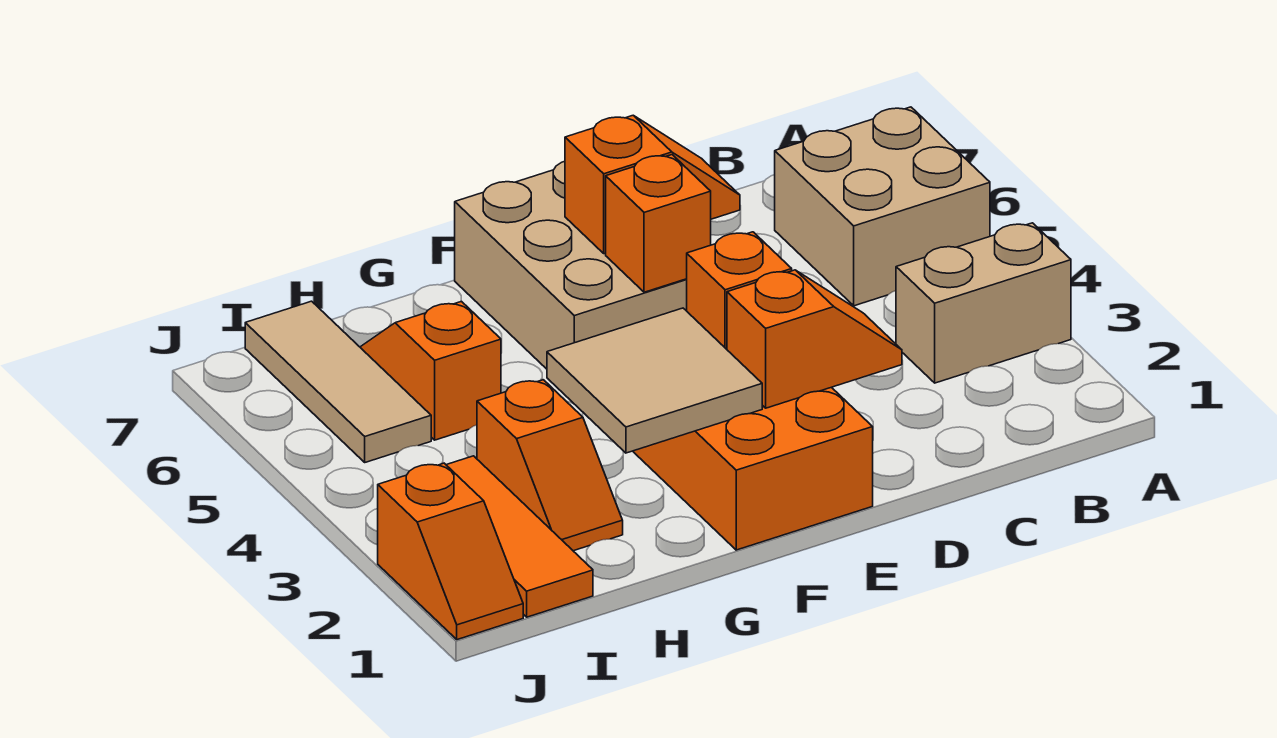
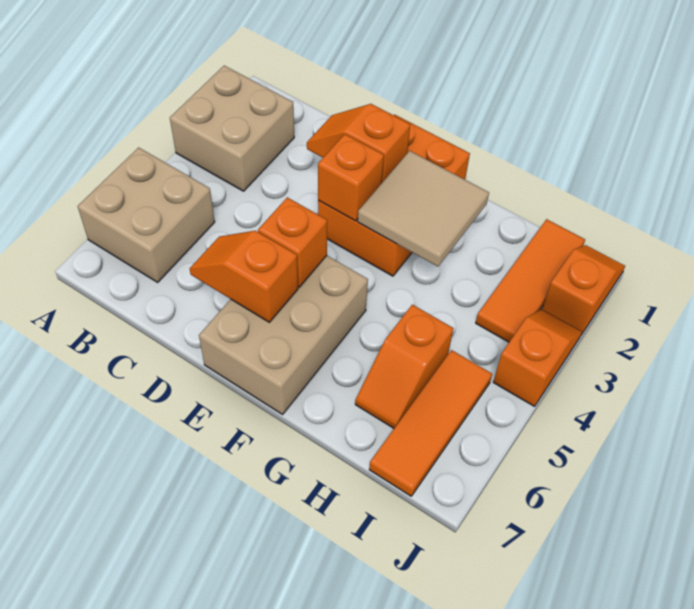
tan brick A3:B3 level 1 -> tan brick A2:B3 level 1
orange slope H2:H3 level 1 top 3 -> orange slope J3:J4 level 1 top 4
tan tile I5:I7 level 1 -> orange tile I5:I7 level 1

